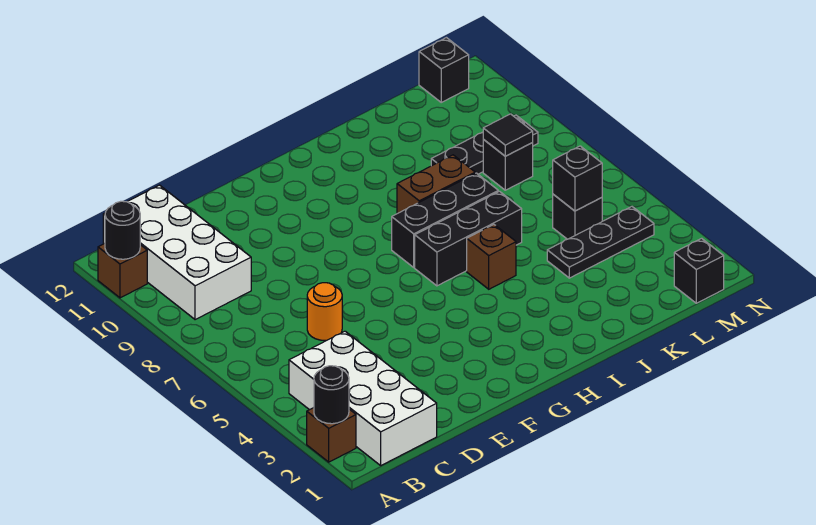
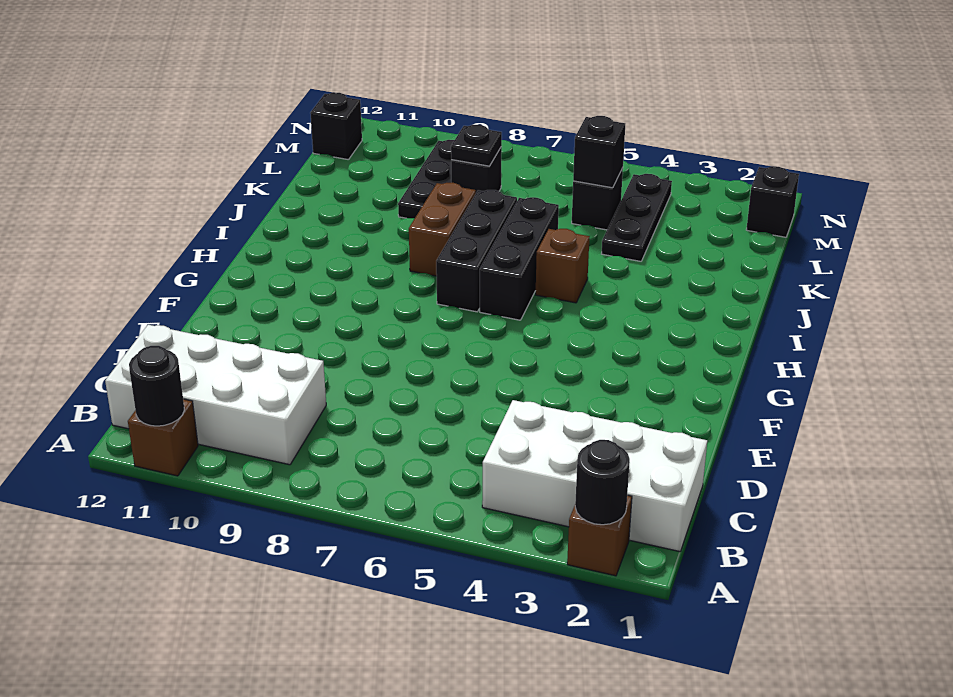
orange round brick D6 level 1 -> none
black tile L8 level 2 -> black plate L8 level 2

